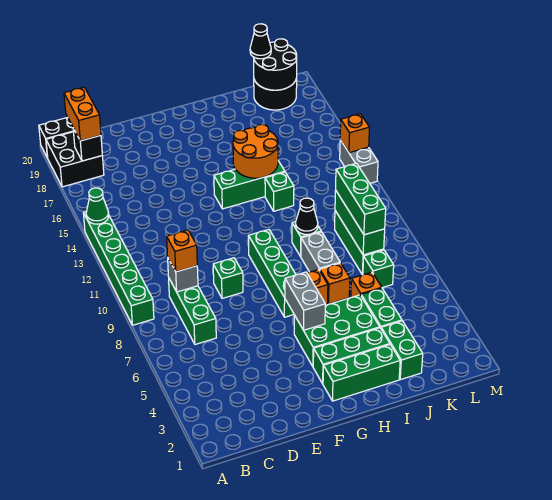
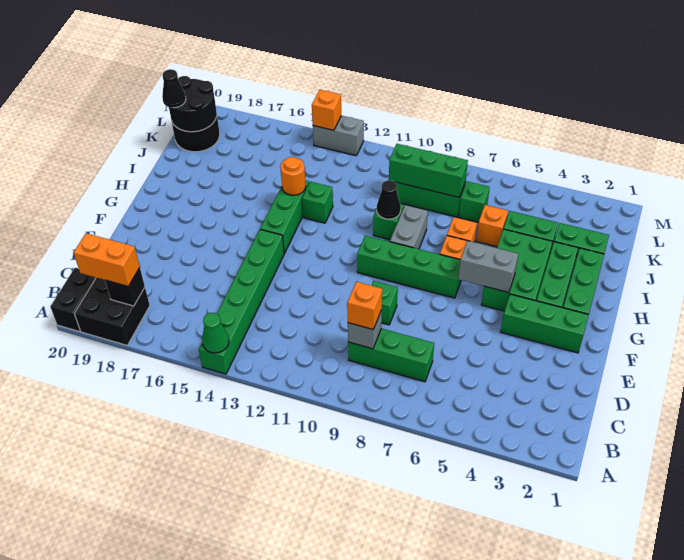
green brick A9:A14 level 1 -> green brick A14:F14 level 1
orange round brick H14:I15 level 2 -> orange round brick I14 level 2
grey brick I8:I9 level 1 -> grey brick H9:I9 level 1
green brick K8:K10 level 3 -> green brick F2:F4 level 1

